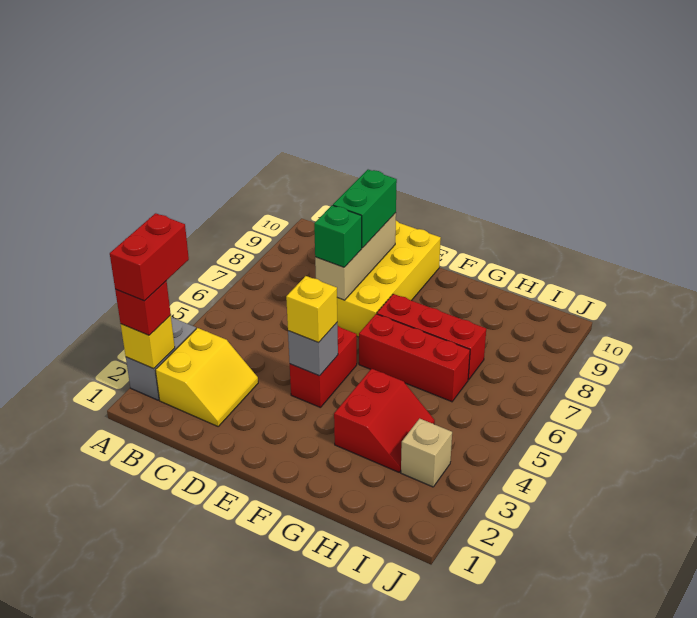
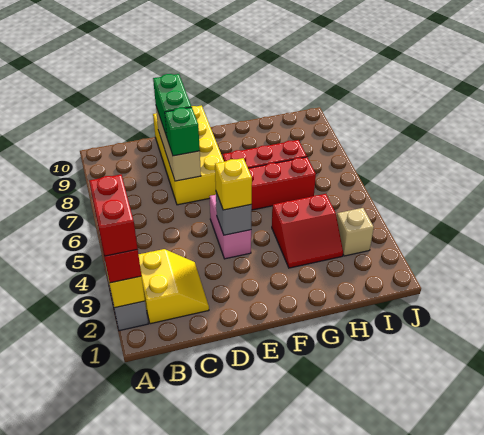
red brick E4:E5 level 1 -> pink brick E4:E5 level 1
red slope G3:H4 level 1 top G -> red slope G3:H4 level 1 top 4

